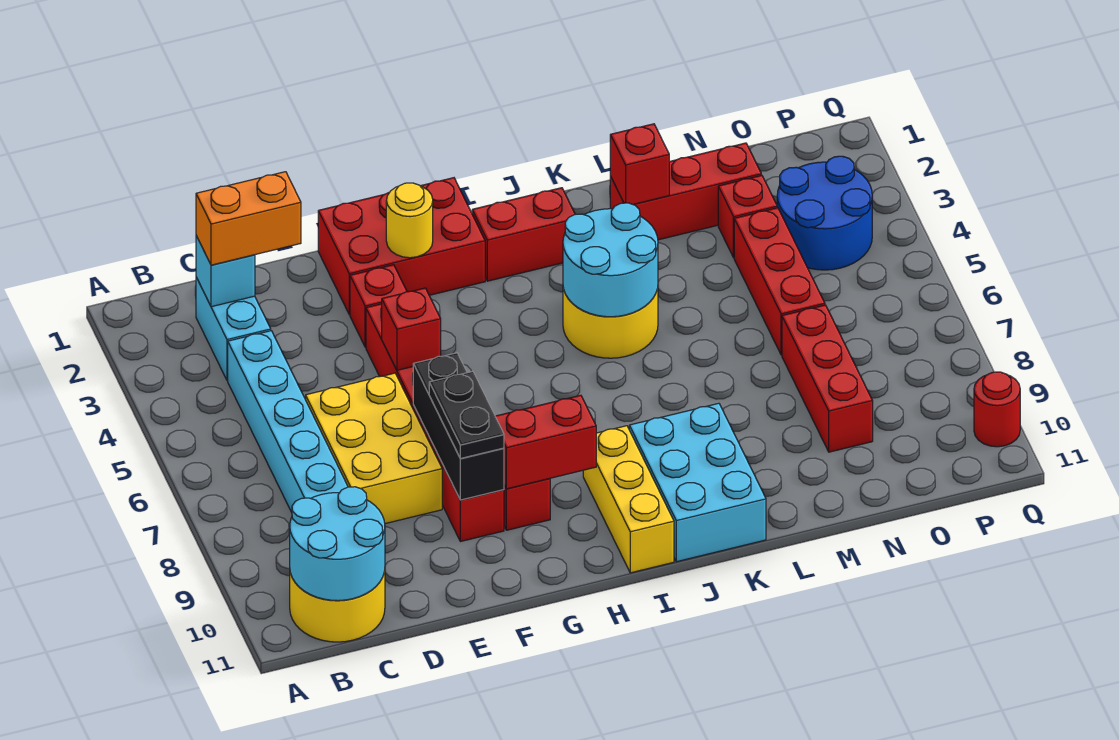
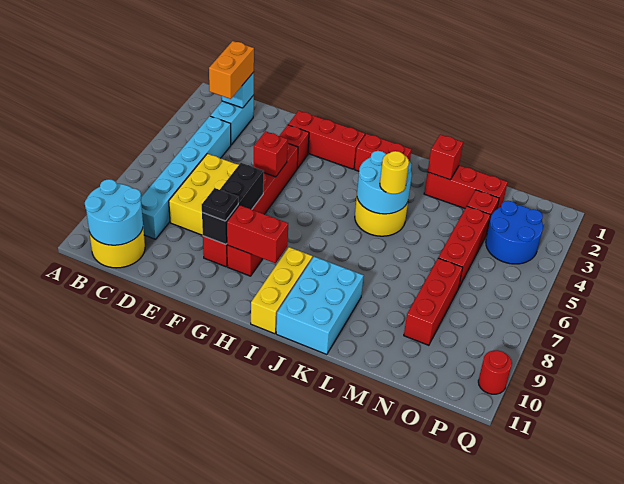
orange brick C2:D2 level 3 -> orange brick C2:C3 level 3
red brick F1:H2 level 1 -> red brick F2:H2 level 1
black plate F8:F9 level 3 -> black plate F9 level 3
yellow round brick G2 level 2 -> yellow round brick K5 level 3

